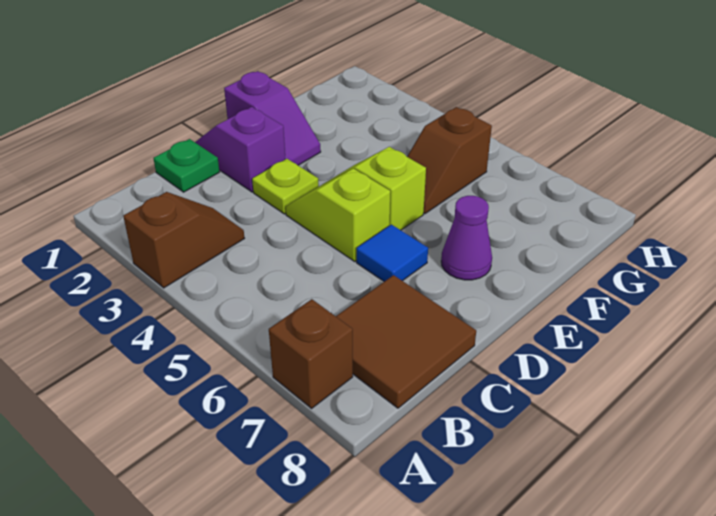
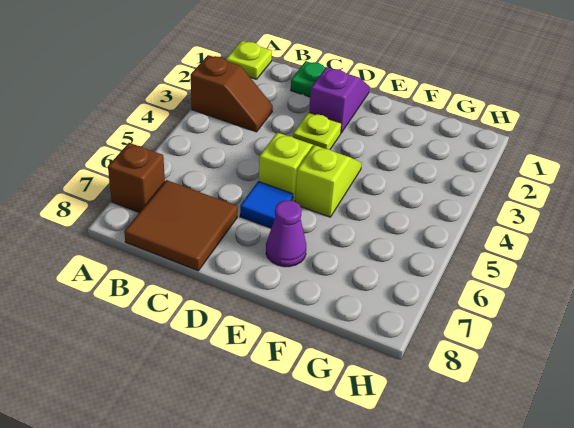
none -> lime plate A1 level 1
purple slope E1:E2 level 1 top 1 -> none
brown slope F5:G5 level 1 top G -> none

